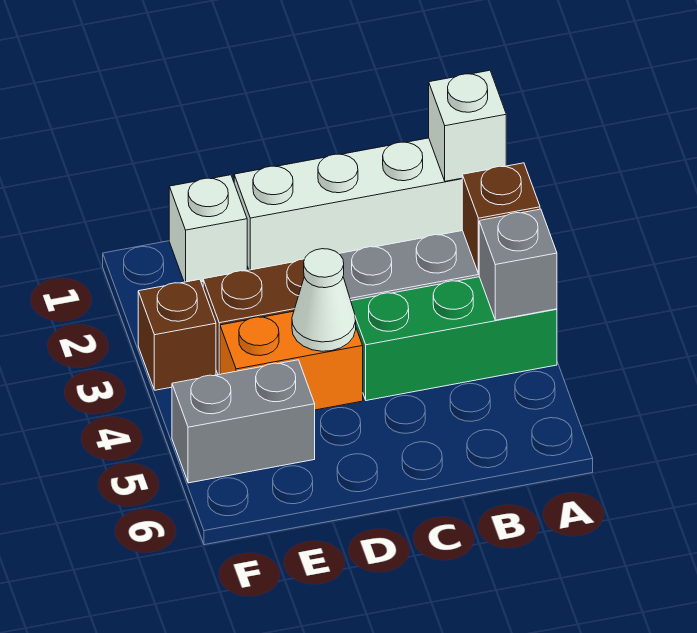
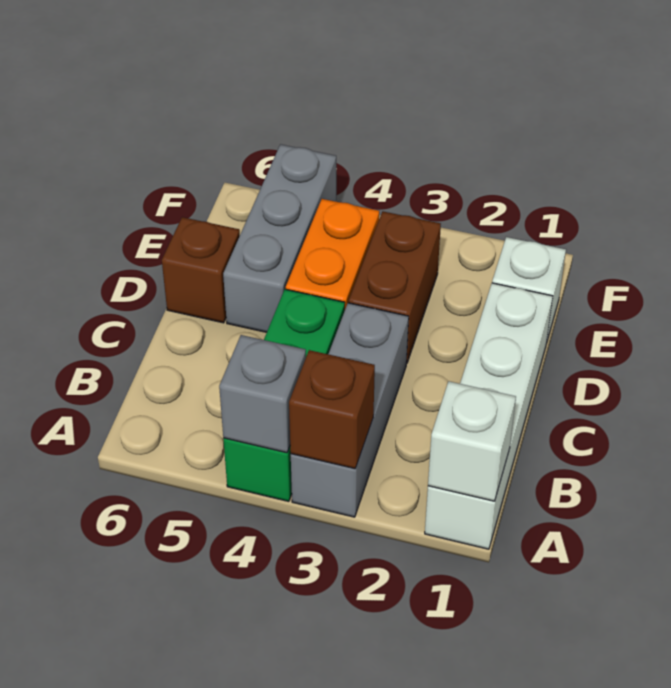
white cone D4 level 2 -> none
grey brick E5:F5 level 1 -> grey brick D5:F5 level 1
brown brick F3 level 1 -> brown brick D6 level 1

